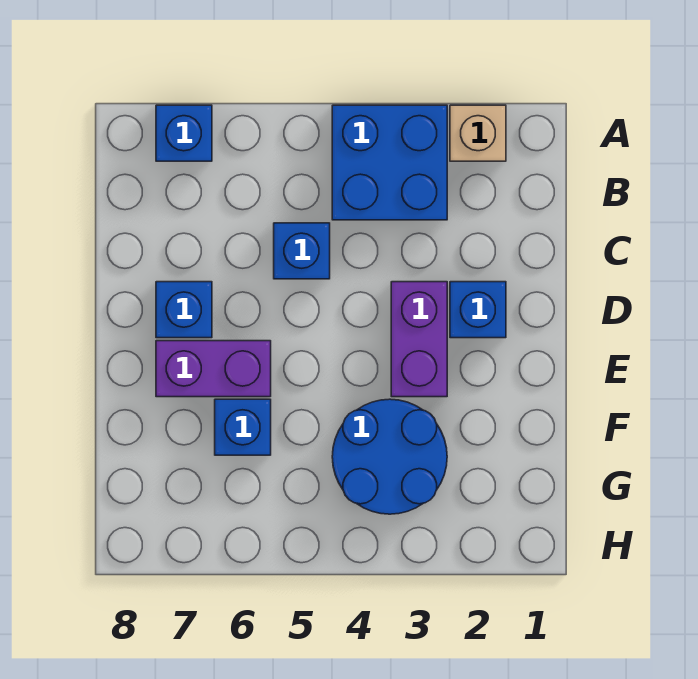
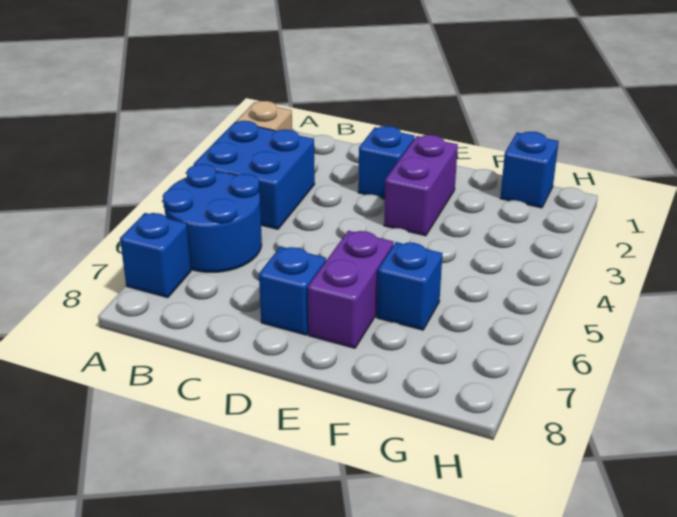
blue brick C5 level 1 -> blue brick G1 level 1
purple brick D3:E3 level 1 -> purple brick E2:E3 level 1
blue round brick F3:G4 level 1 -> blue round brick A5:B6 level 1

